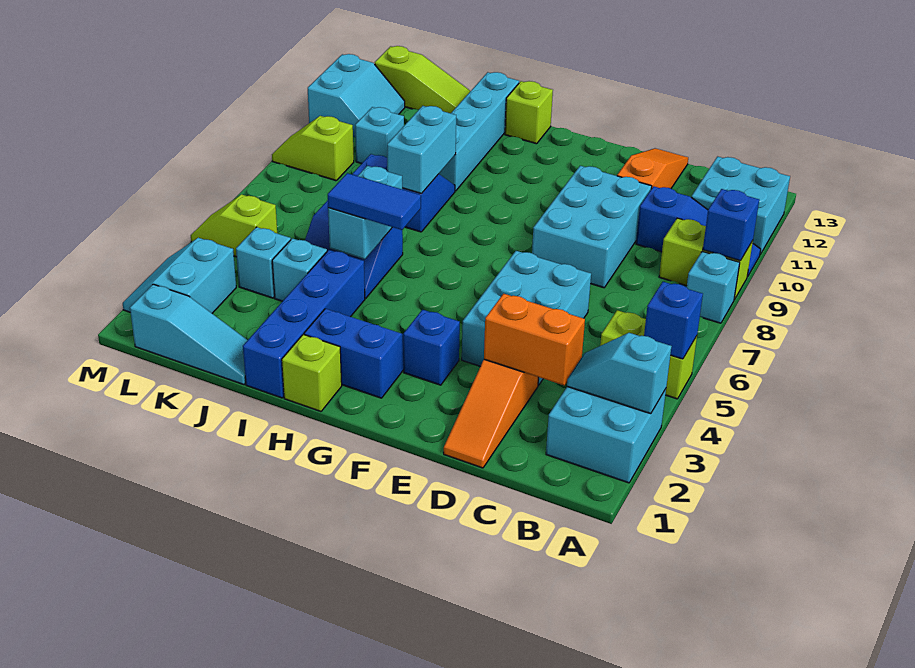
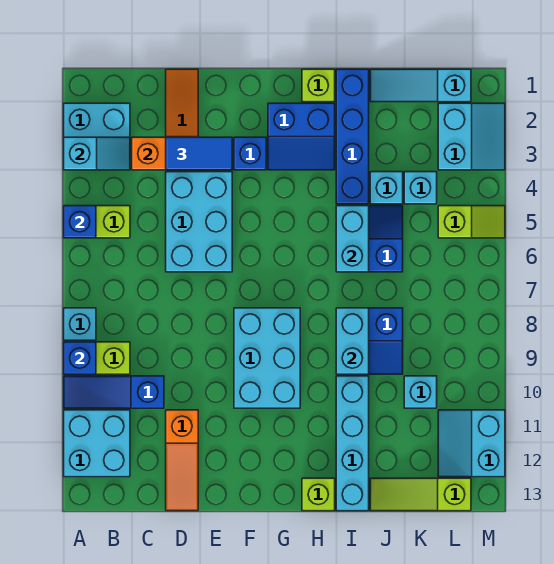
cyan brick D8:E10 level 1 -> cyan brick F8:G10 level 1
blue tile H5:I5 level 3 -> blue tile D3:E3 level 3
lime slope L9:M9 level 1 top L -> none

